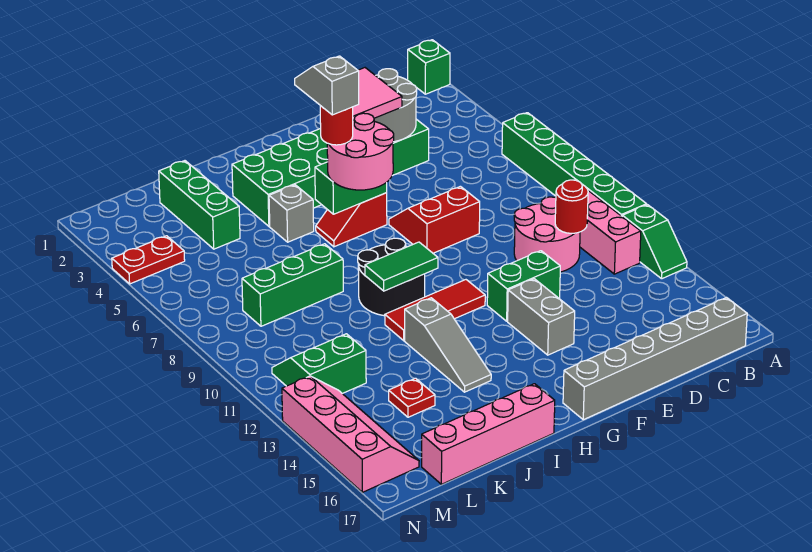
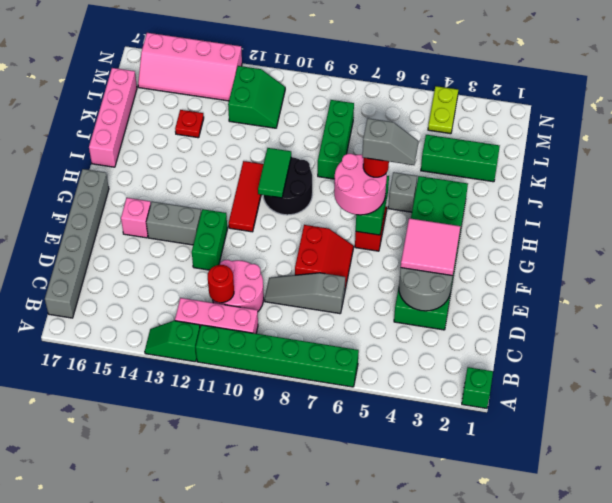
none -> pink brick F15 level 1
grey slope I12:I14 level 1 top 12 -> grey slope D7:D9 level 1 top 7
red plate M4:N4 level 1 -> lime plate M4:N4 level 1

